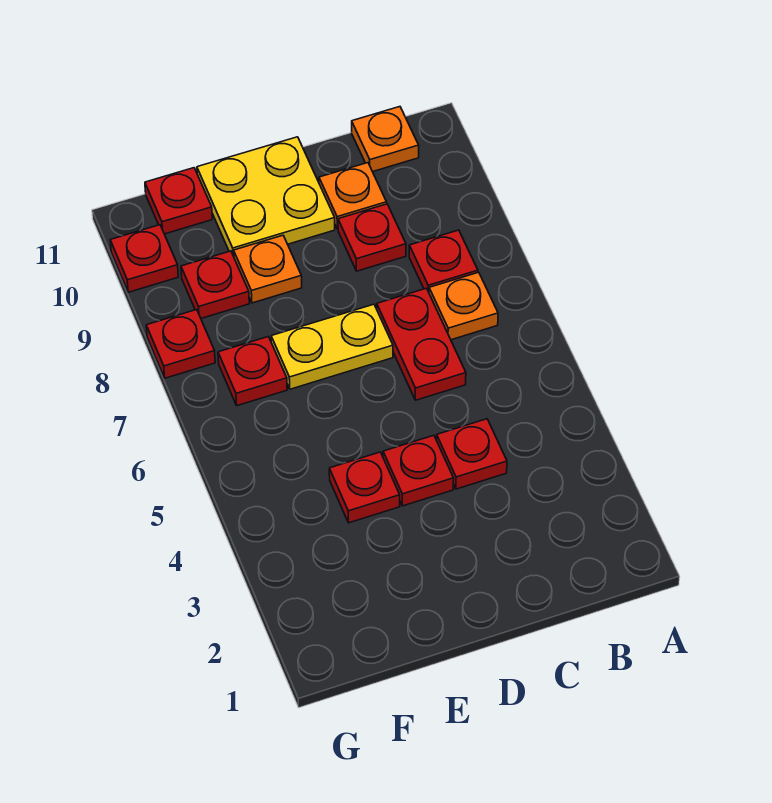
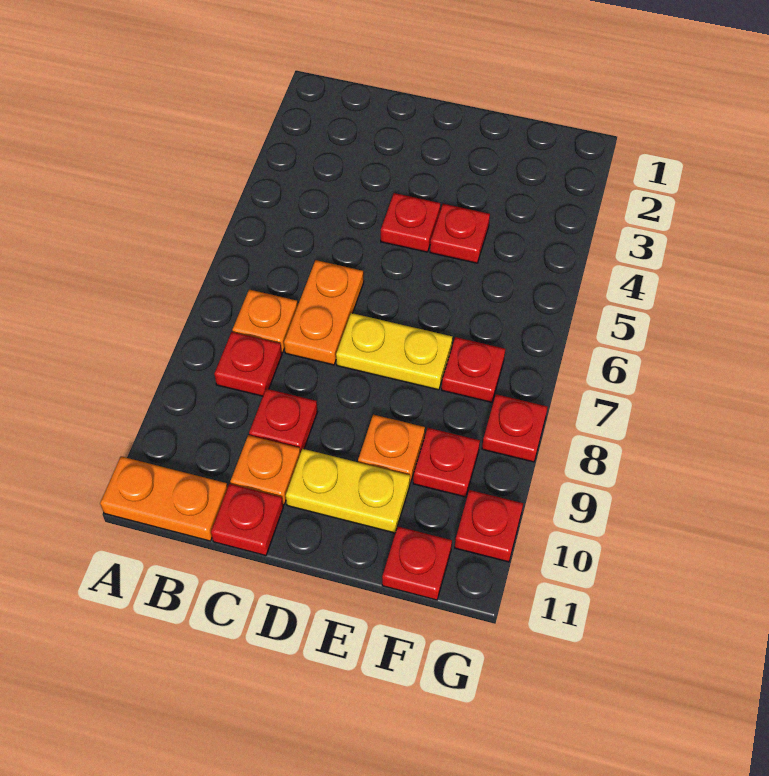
orange plate B11 level 1 -> orange plate A11:B11 level 1
red plate C4 level 1 -> red plate C11 level 1
red plate C6:C7 level 1 -> orange plate C6:C7 level 1
yellow plate D10:E11 level 1 -> yellow plate D10:E10 level 1

